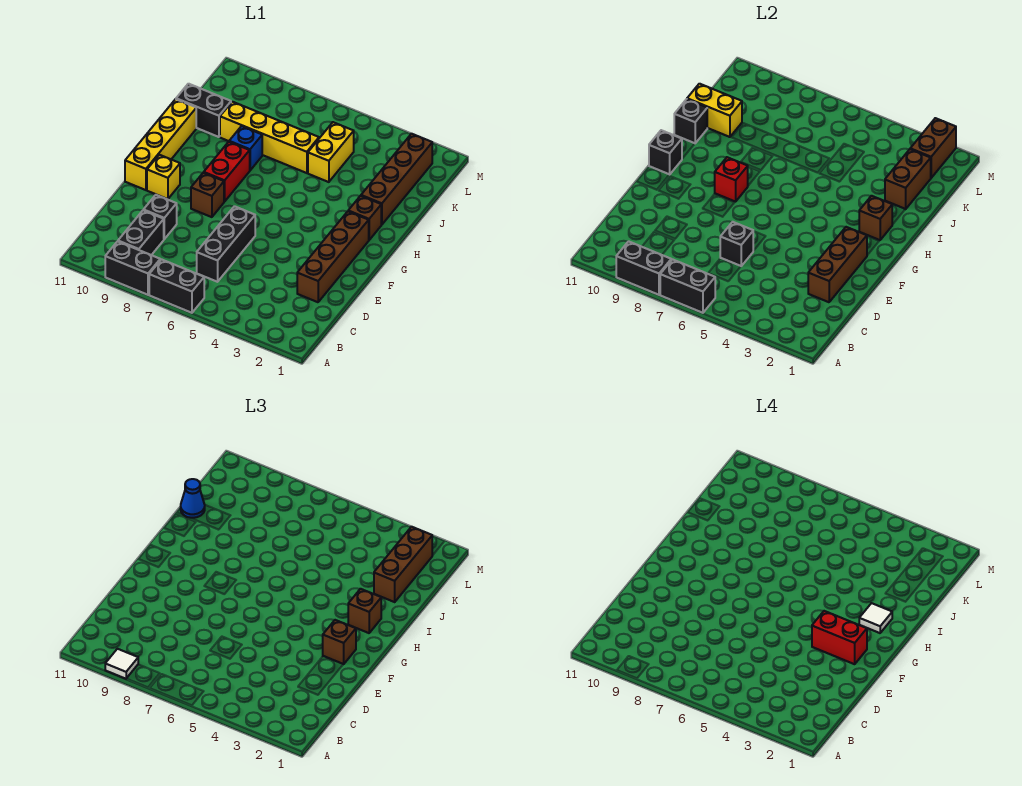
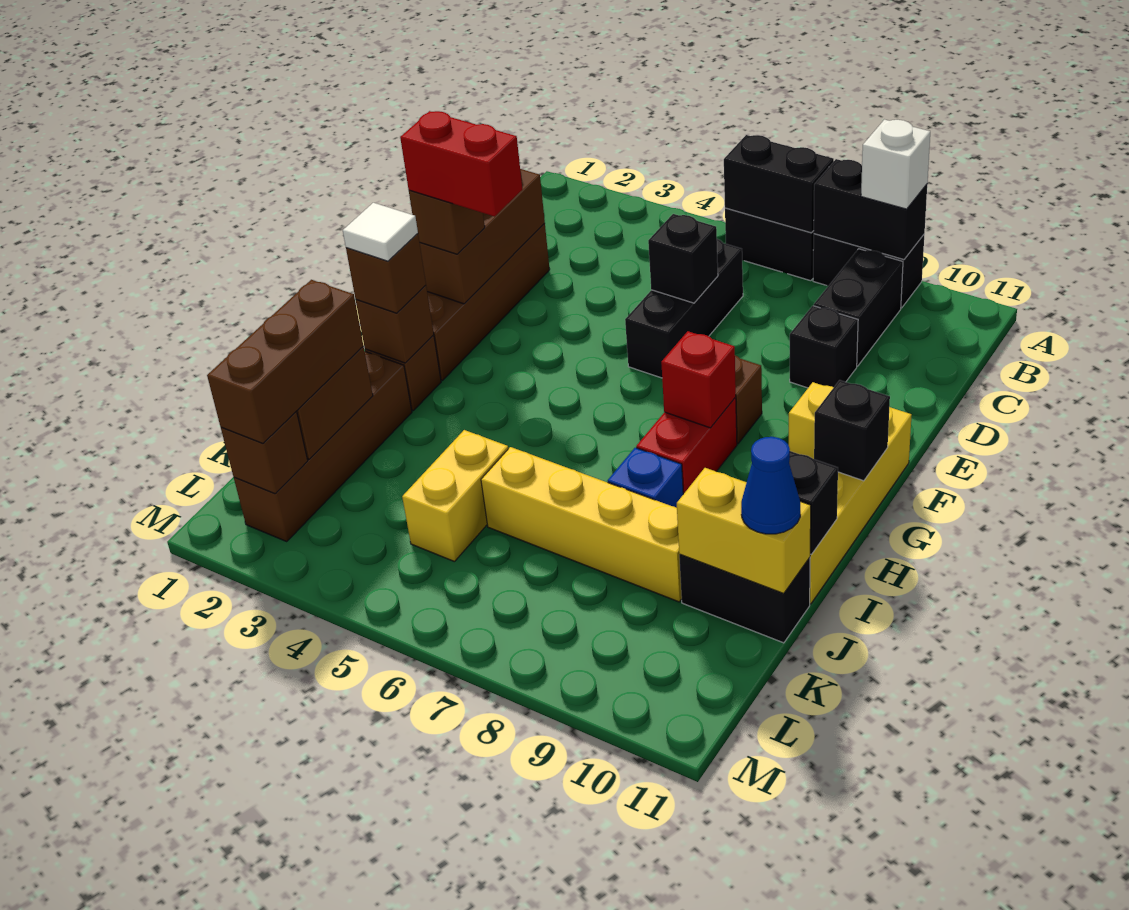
white tile A9 level 3 -> white brick A9 level 3
brown brick L2:M2 level 2 -> brown brick L2 level 2

